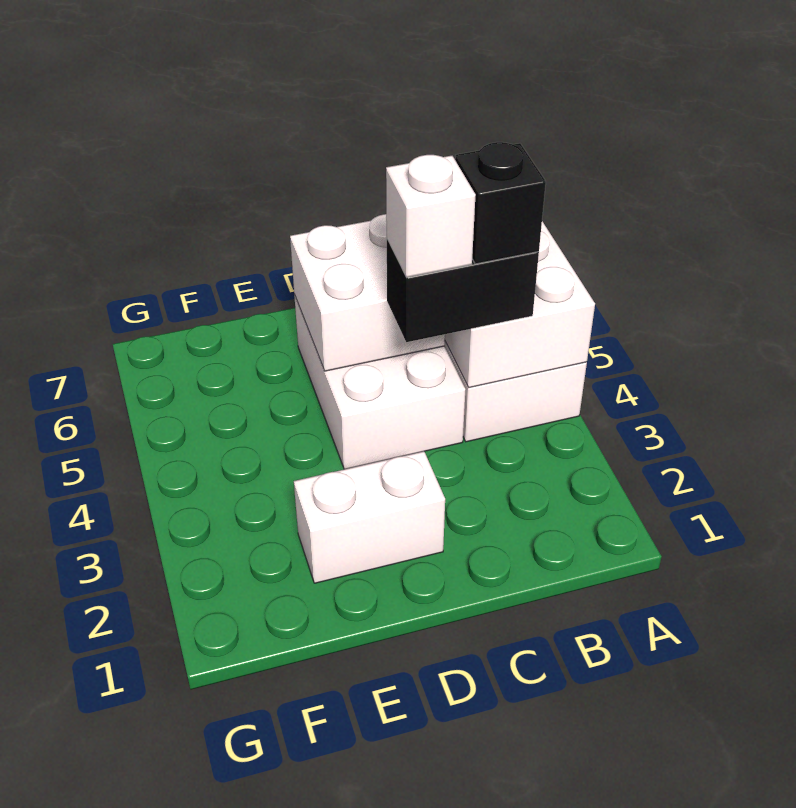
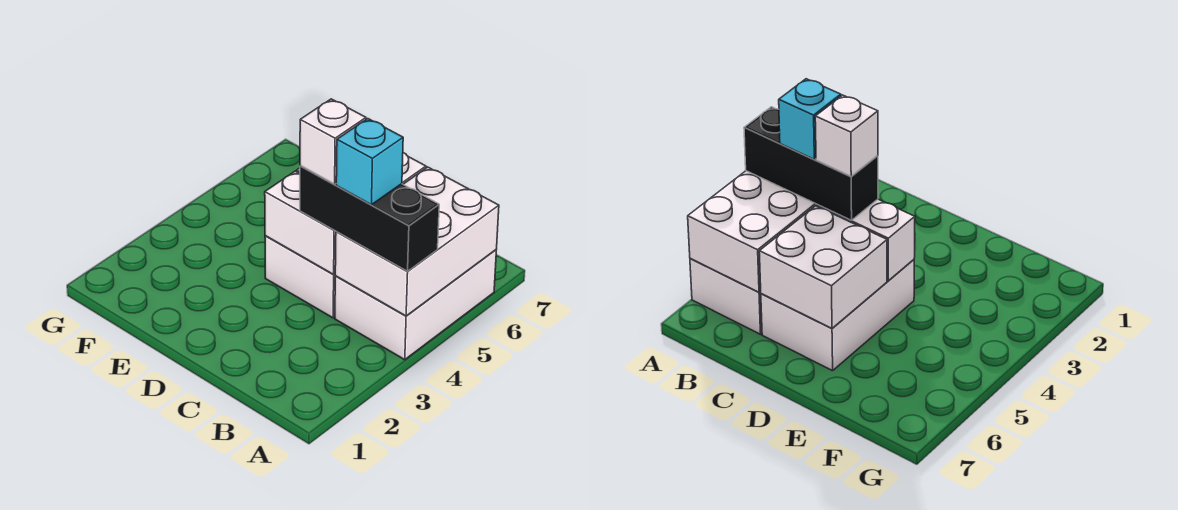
black brick B4:C4 level 3 -> black brick A4:C4 level 3
black brick B4 level 4 -> cyan brick B4 level 4
white brick D2:E2 level 1 -> white brick C4:D4 level 2

